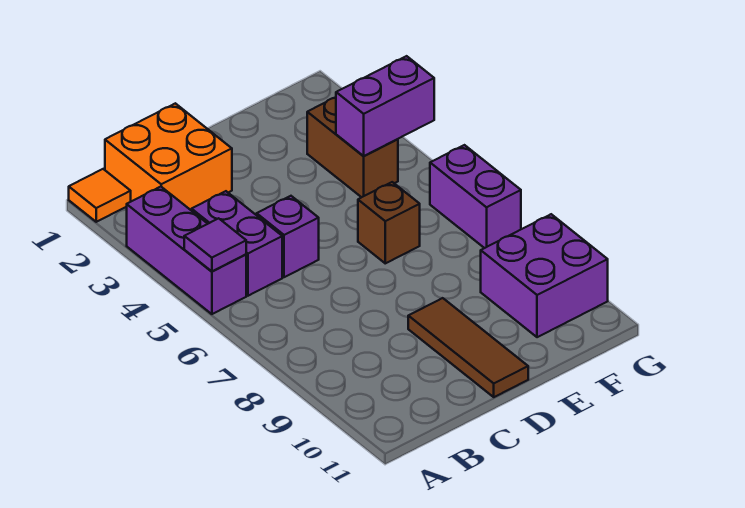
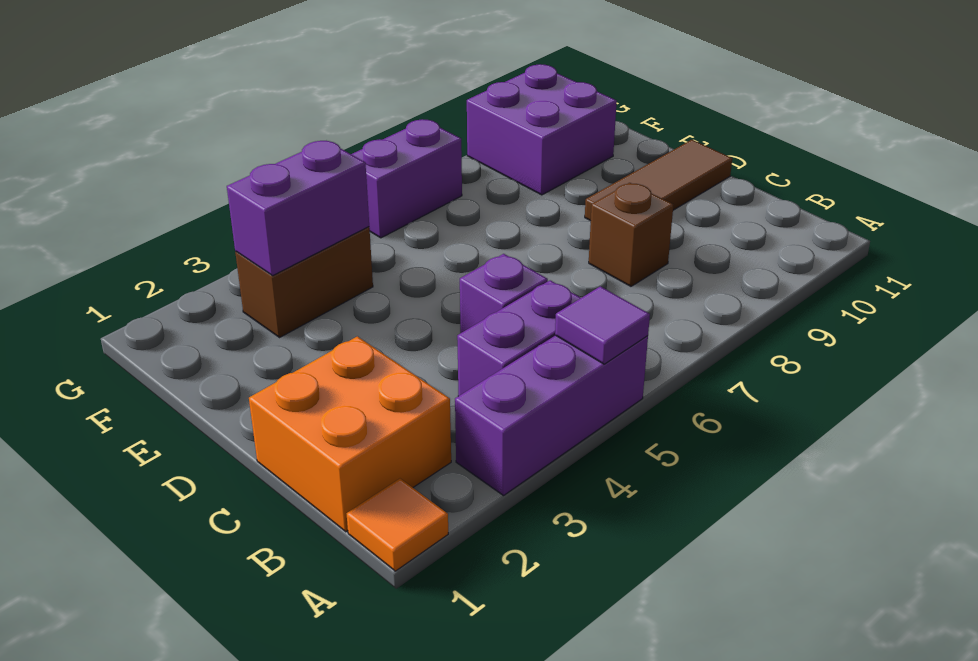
brown brick E6 level 1 -> brown brick C8 level 1
purple brick F4:G4 level 2 -> purple brick F3:F4 level 2

